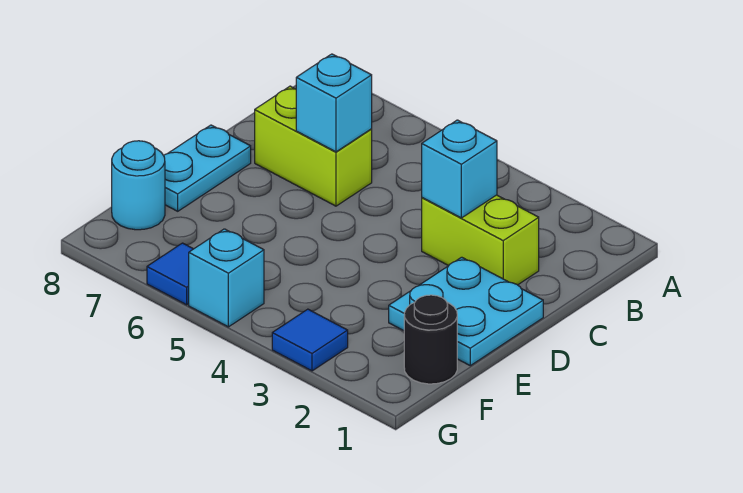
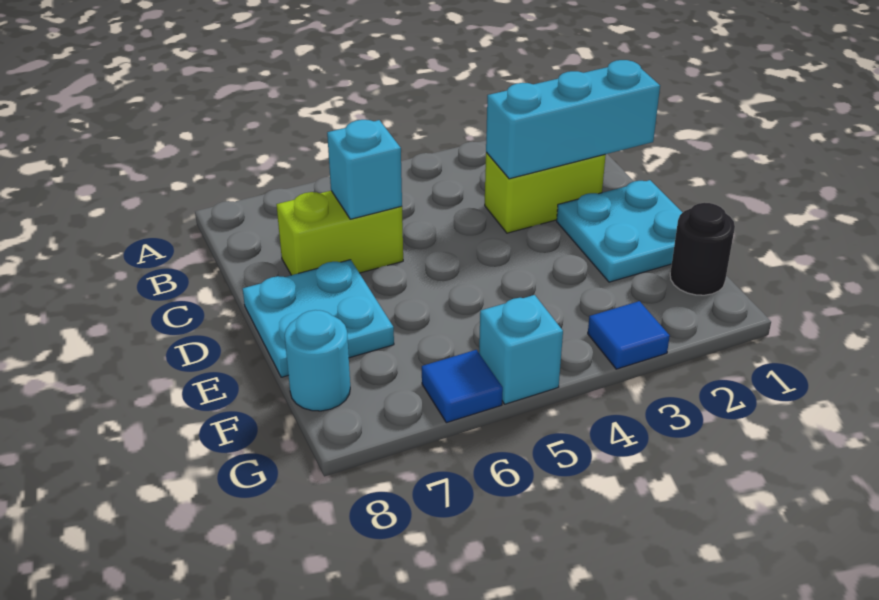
cyan brick C3 level 2 -> cyan brick C1:C3 level 2
cyan plate D8:E8 level 1 -> cyan plate D7:E8 level 1

